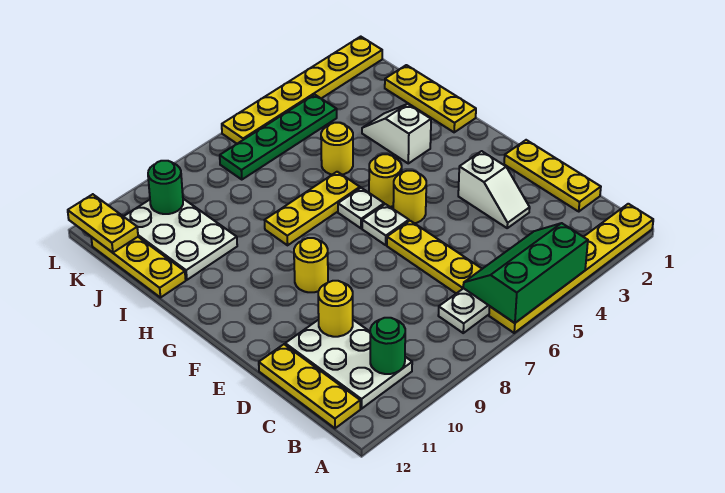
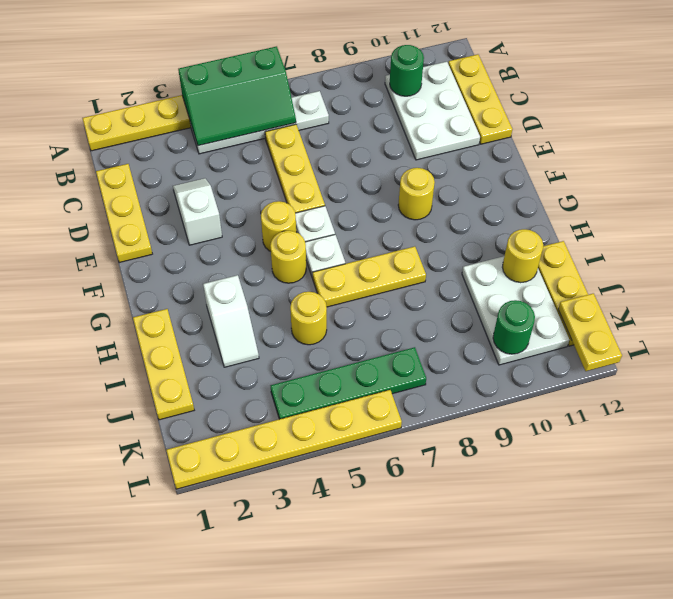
yellow round brick D10 level 2 -> yellow round brick I11 level 2

